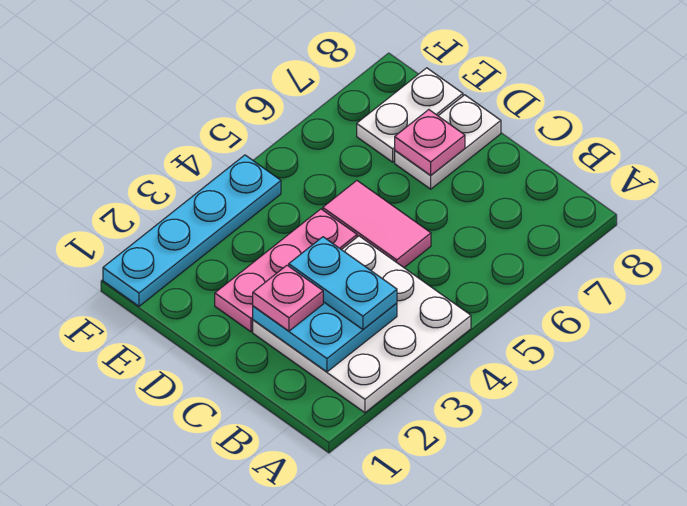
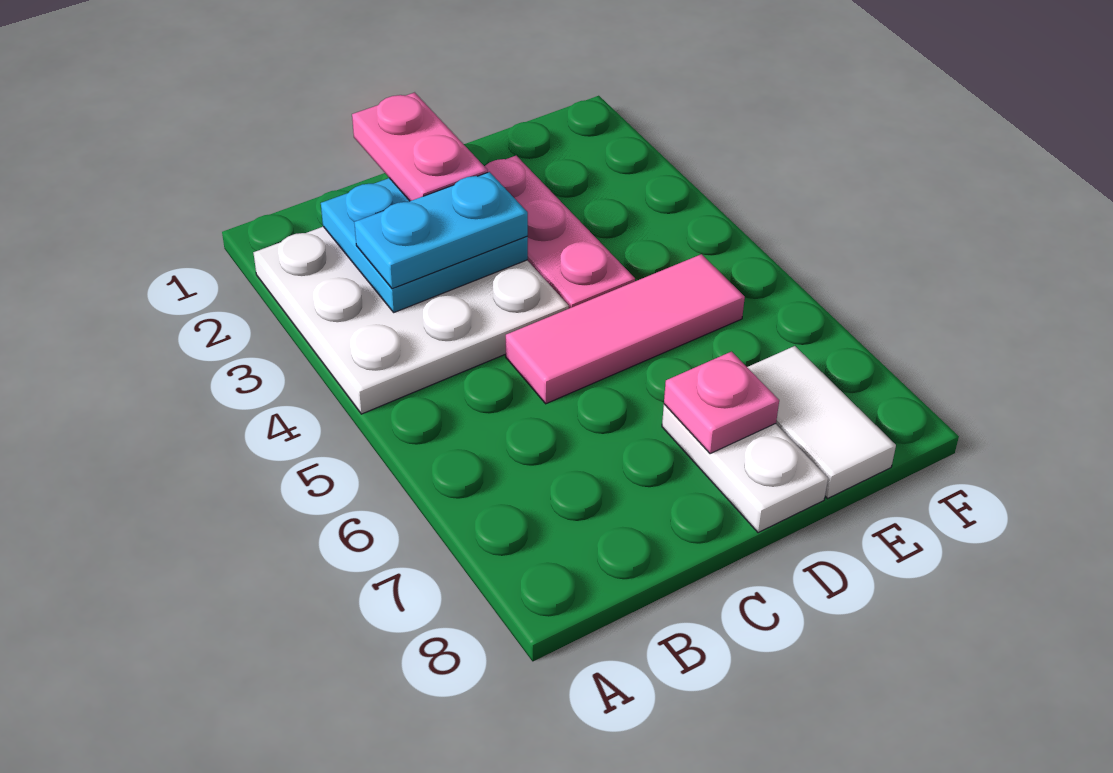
pink plate C2 level 3 -> pink plate C1:C2 level 3
pink tile C5:D5 level 1 -> pink tile C5:E5 level 1
white plate E7:E8 level 1 -> white tile E7:E8 level 1
cyan plate F1:F4 level 1 -> none

